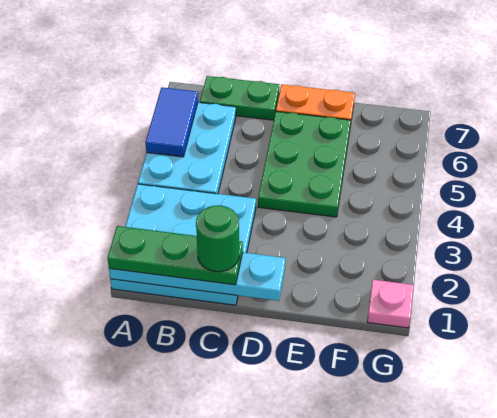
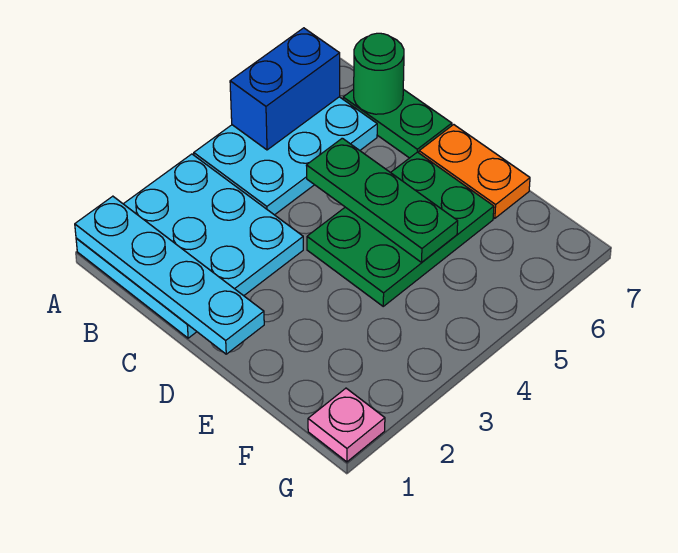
green plate A1:C1 level 3 -> green plate C5:E5 level 2
blue tile A5:A6 level 2 -> blue brick A5:A6 level 2
green round brick C1 level 4 -> green round brick B7 level 2

